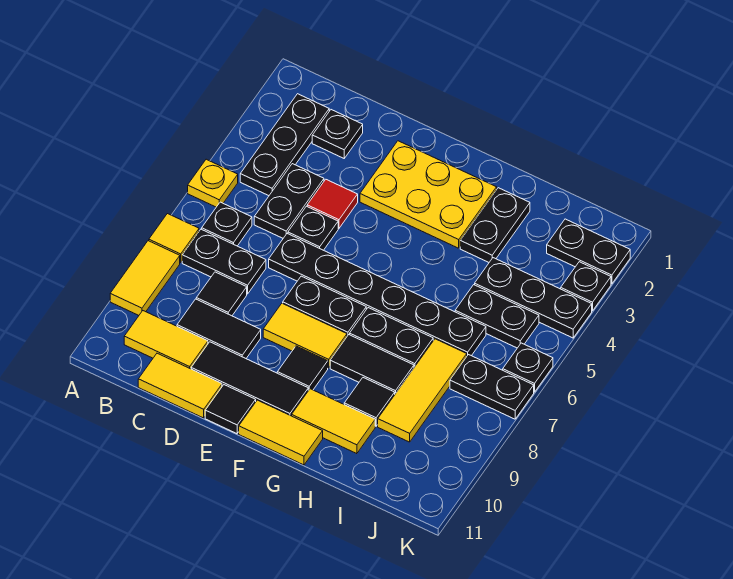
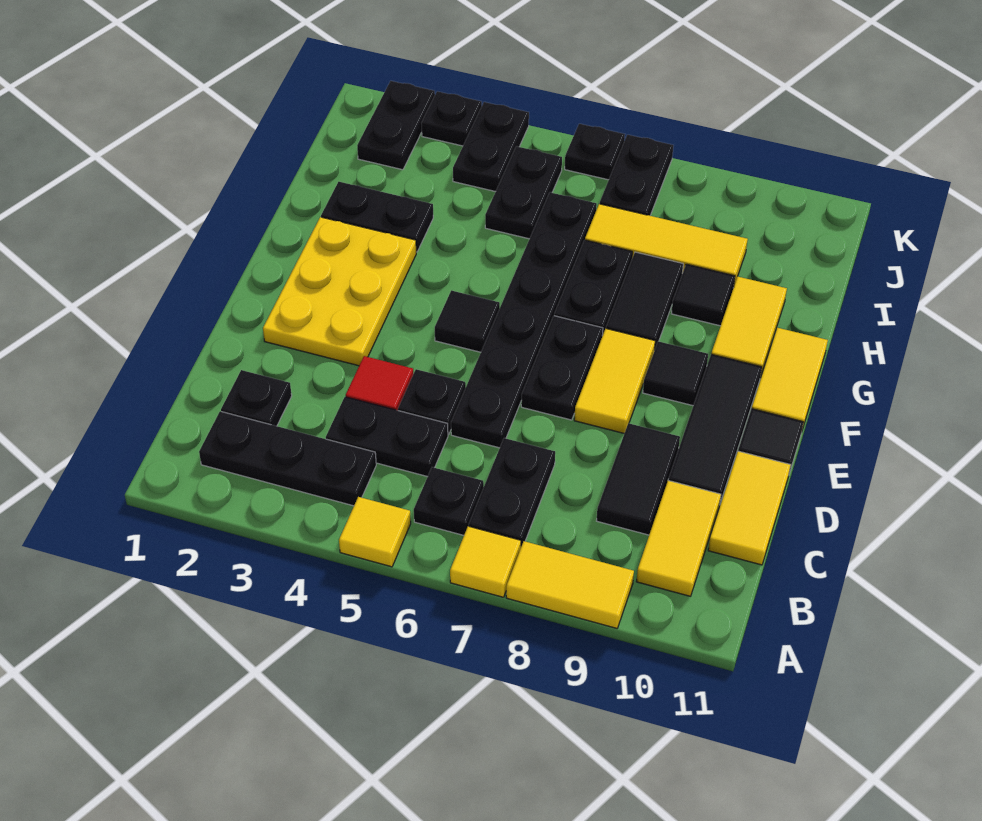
yellow plate A5 level 1 -> yellow tile A5 level 1
black tile C8 level 1 -> black tile F5 level 1
black plate I4:K4 level 1 -> black plate J4:K4 level 1

